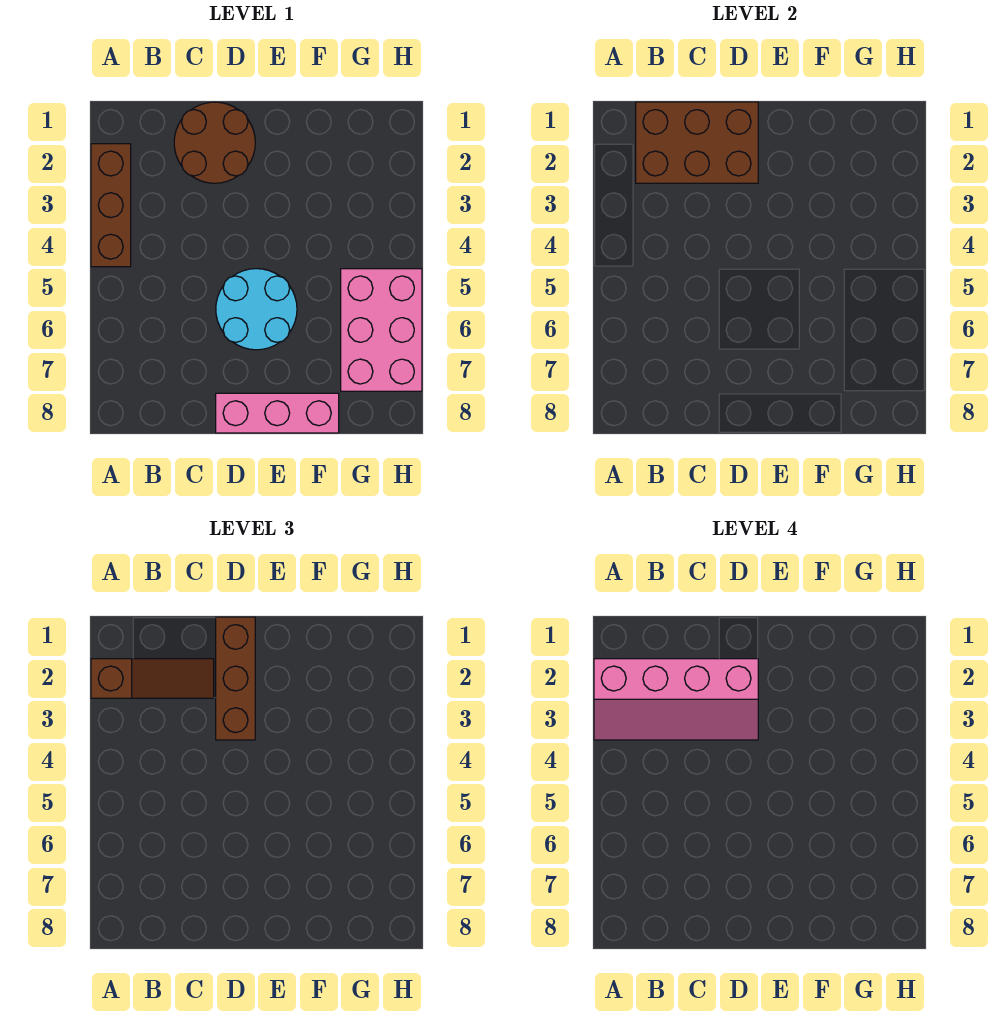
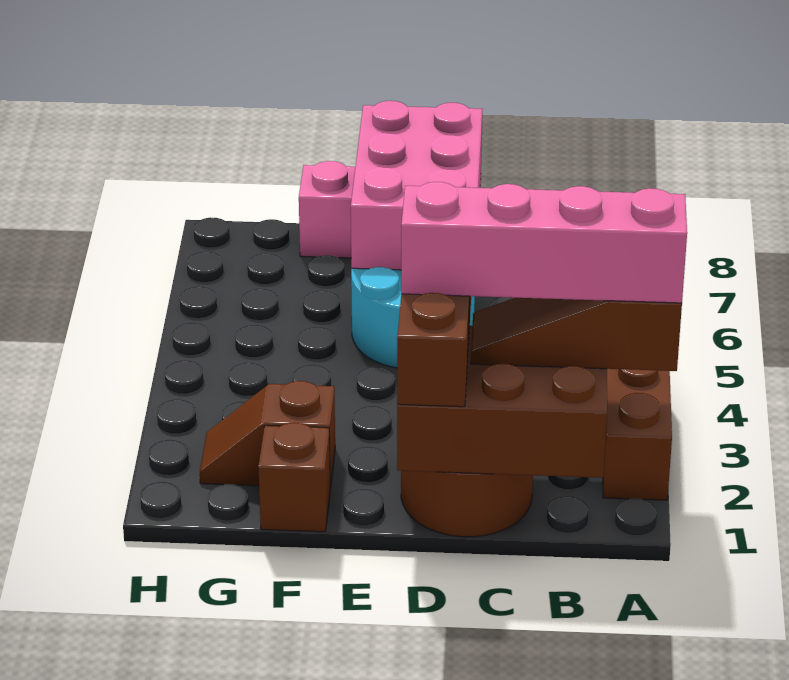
none -> brown brick F1 level 1
none -> brown slope F2:G2 level 1 top F
pink brick G5:H7 level 1 -> pink brick D6:E8 level 2

